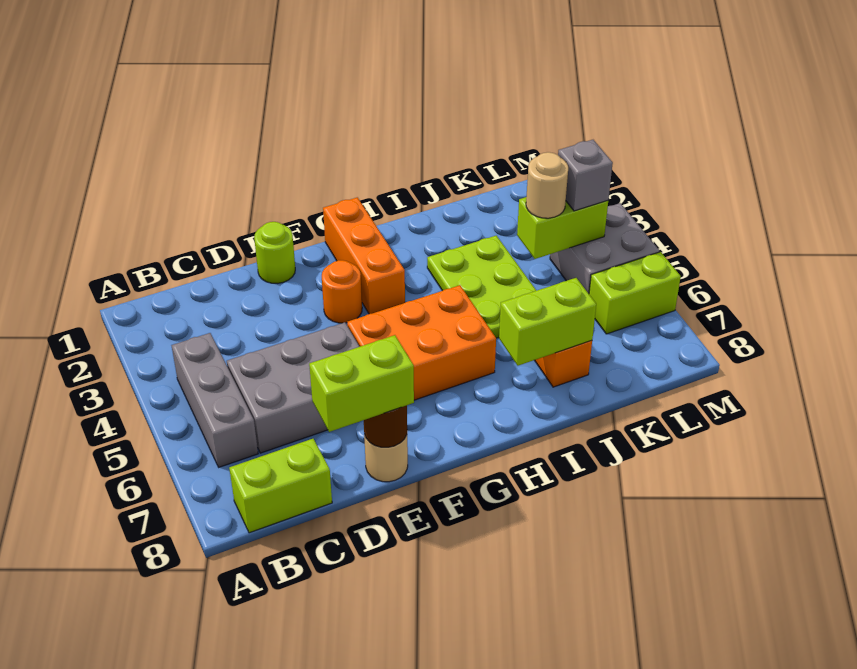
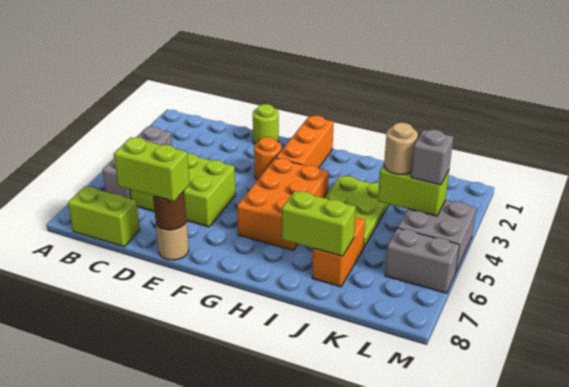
grey brick C5:E6 level 1 -> lime brick C5:E6 level 1
orange brick F5:H6 level 1 -> orange brick G4:H6 level 1
lime brick L6:M6 level 1 -> grey brick L6:M6 level 1

